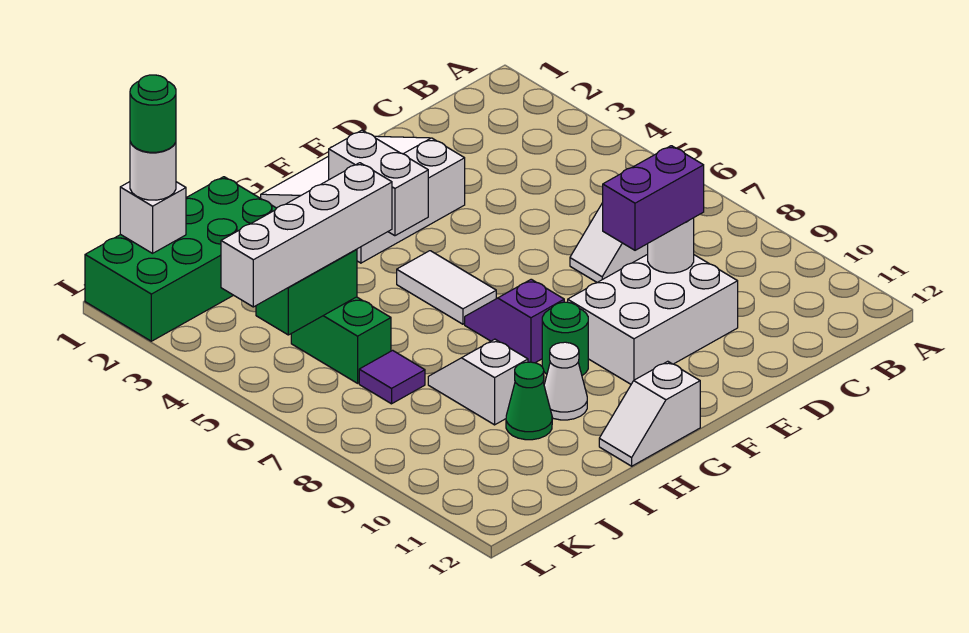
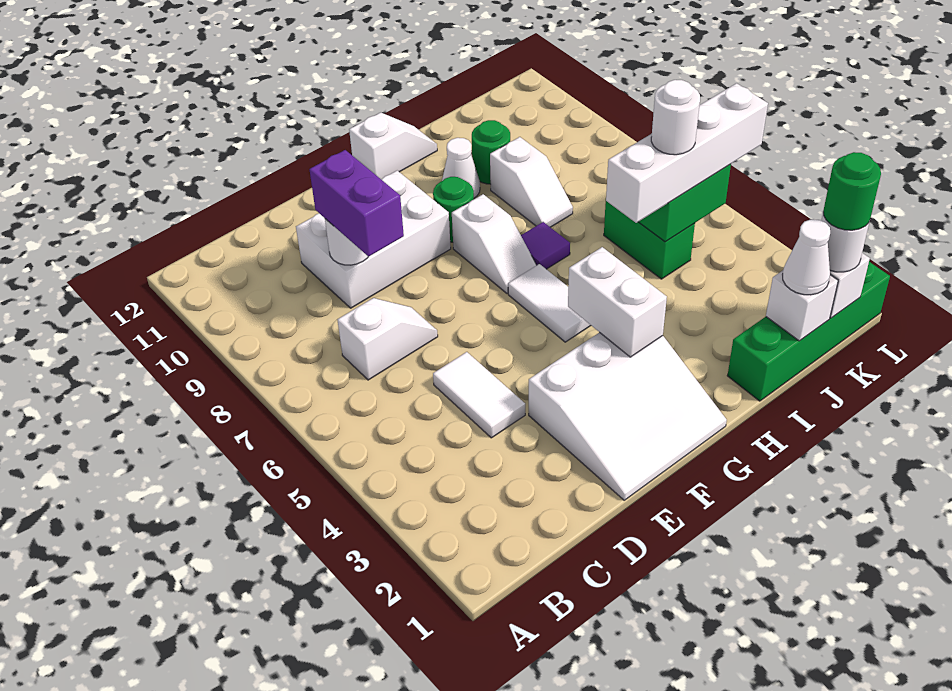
none -> white tile D4:D5 level 1
purple brick D9:E9 level 3 -> purple brick D8:D9 level 3
purple slope G7:G8 level 1 top 8 -> white slope G7:G8 level 1 top 8
green brick I1:L2 level 1 -> green brick I1:L1 level 1
green cone I10 level 1 -> green round brick I10 level 1
none -> white brick J1 level 2
none -> white cone J1 level 3
none -> white round brick J5 level 4
purple tile J7 level 1 -> purple tile H7 level 1

